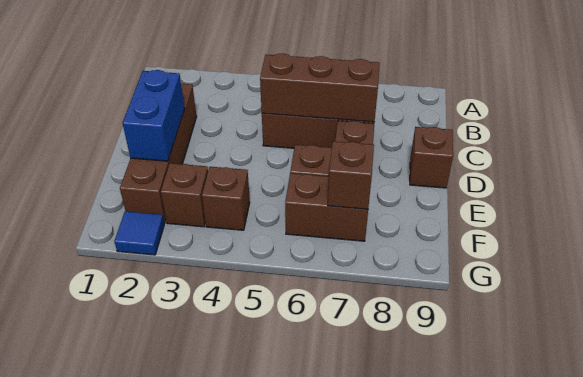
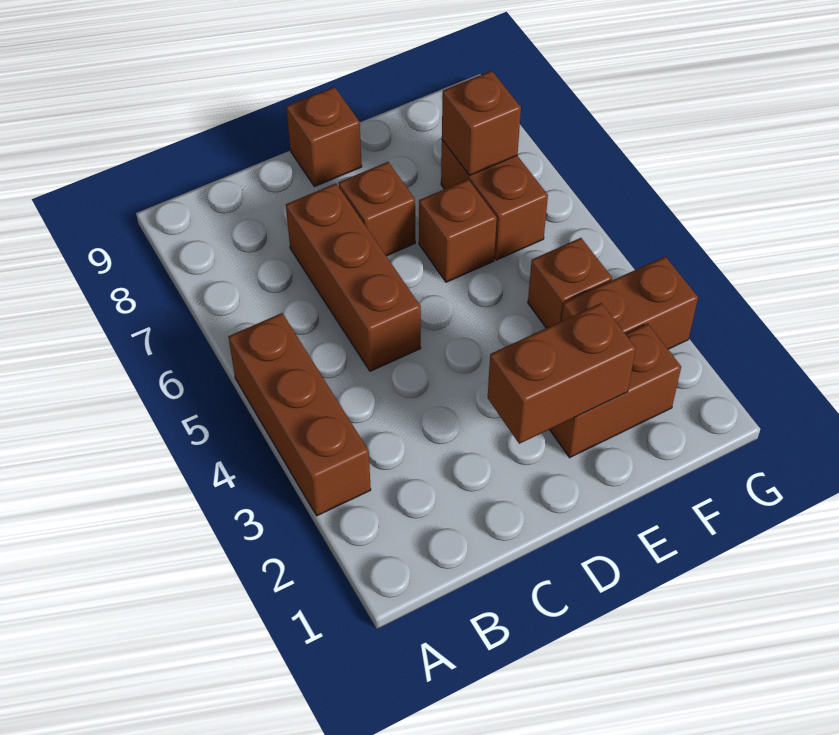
brown brick C2:F2 level 1 -> brown brick E2:F2 level 1
brown brick C5:C7 level 2 -> brown brick A3:A5 level 1
blue brick D2:E2 level 2 -> brown brick D2:E2 level 2
brown brick F3 level 1 -> brown brick F3:G3 level 1
blue tile G2 level 1 -> none

